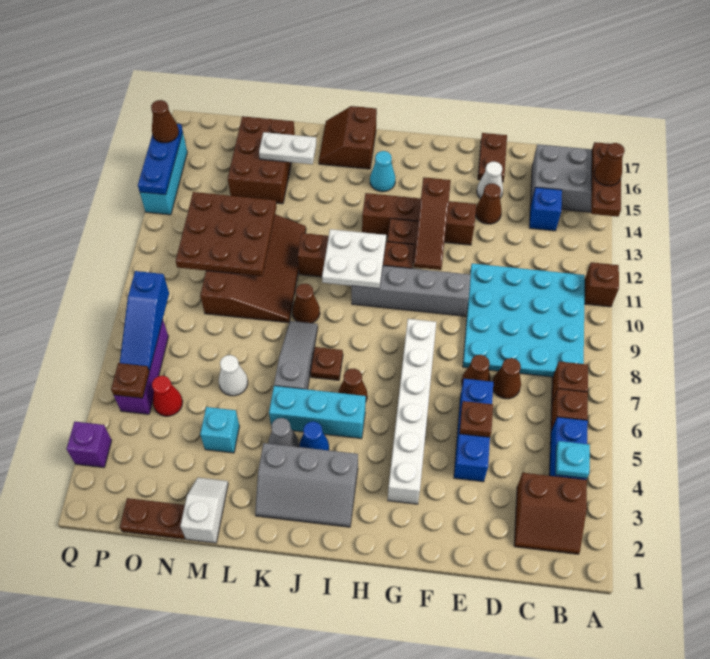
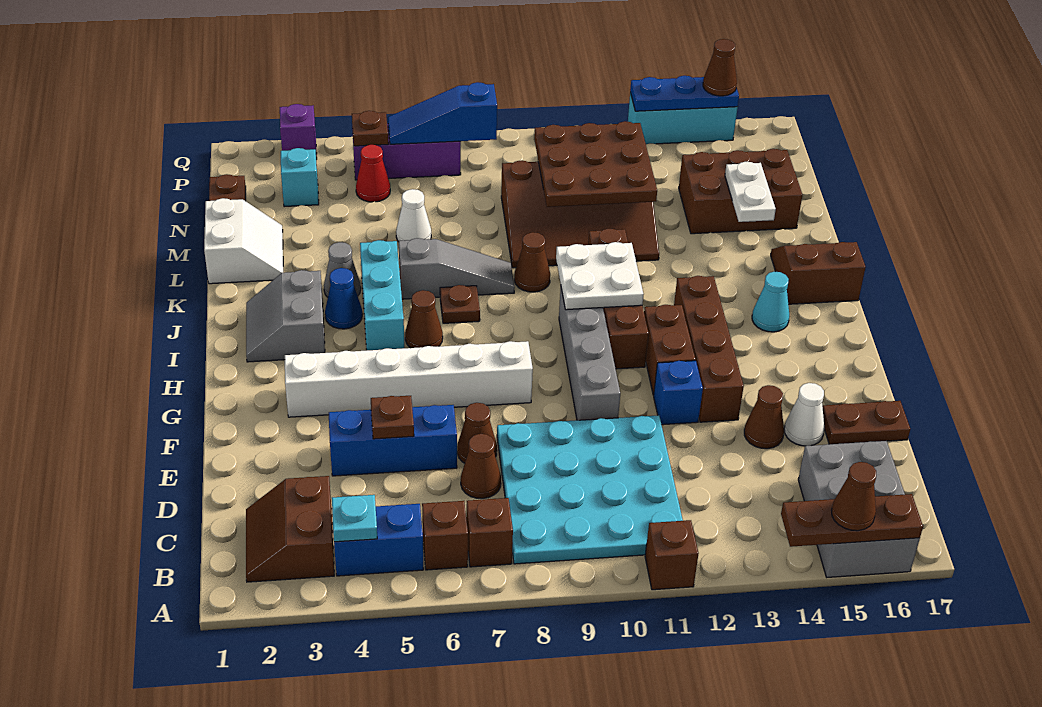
blue brick C14 level 1 -> blue brick F12 level 1
brown slope G11:G13 level 2 top 13 -> none
grey slope I2:K3 level 1 top 3 -> grey slope I2:J3 level 1 top 3
white slope M1:M2 level 1 top 1 -> white slope L1:M2 level 1 top 1
cyan brick M4 level 1 -> cyan brick O3 level 1

